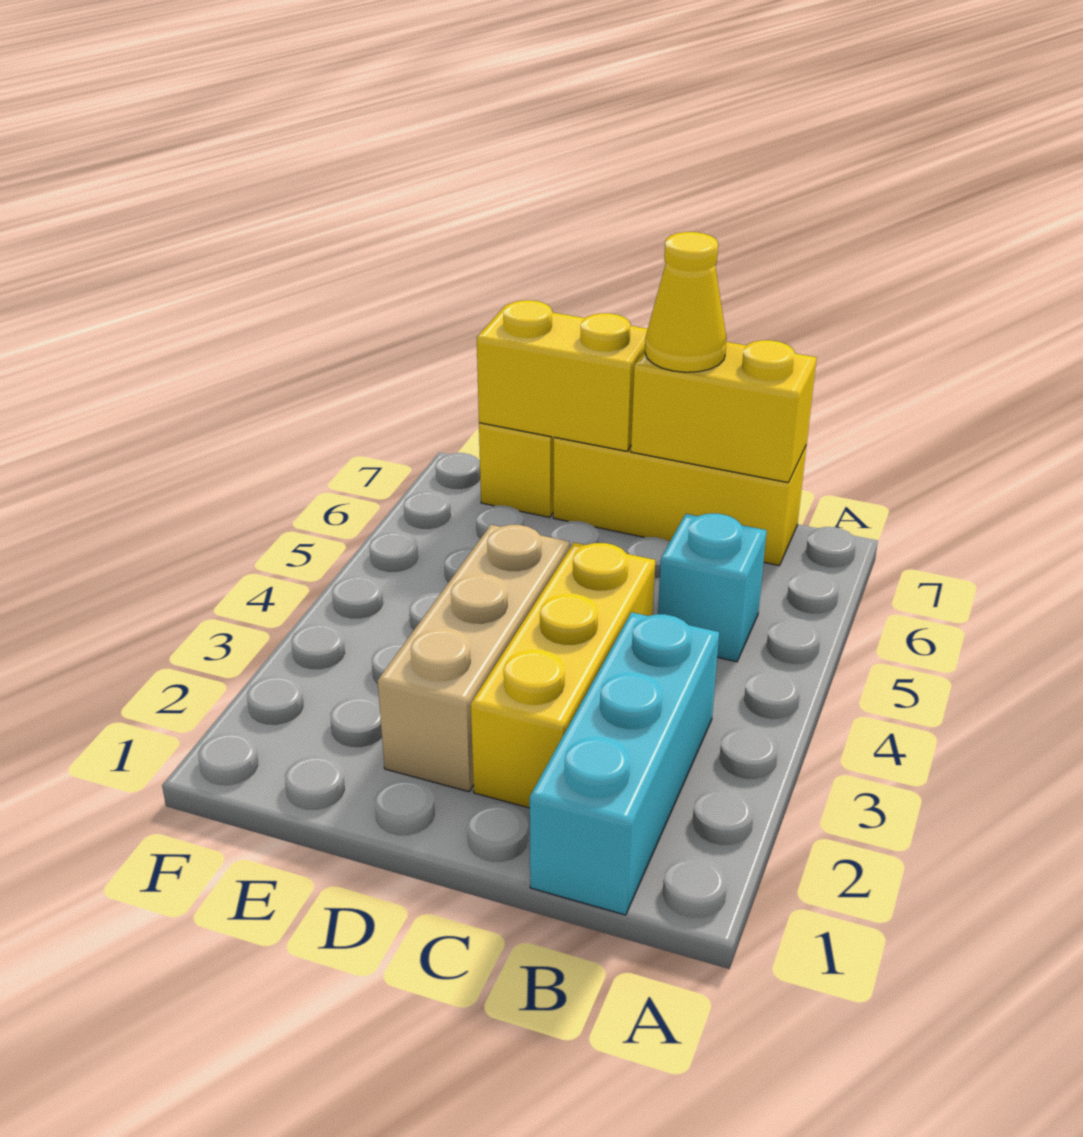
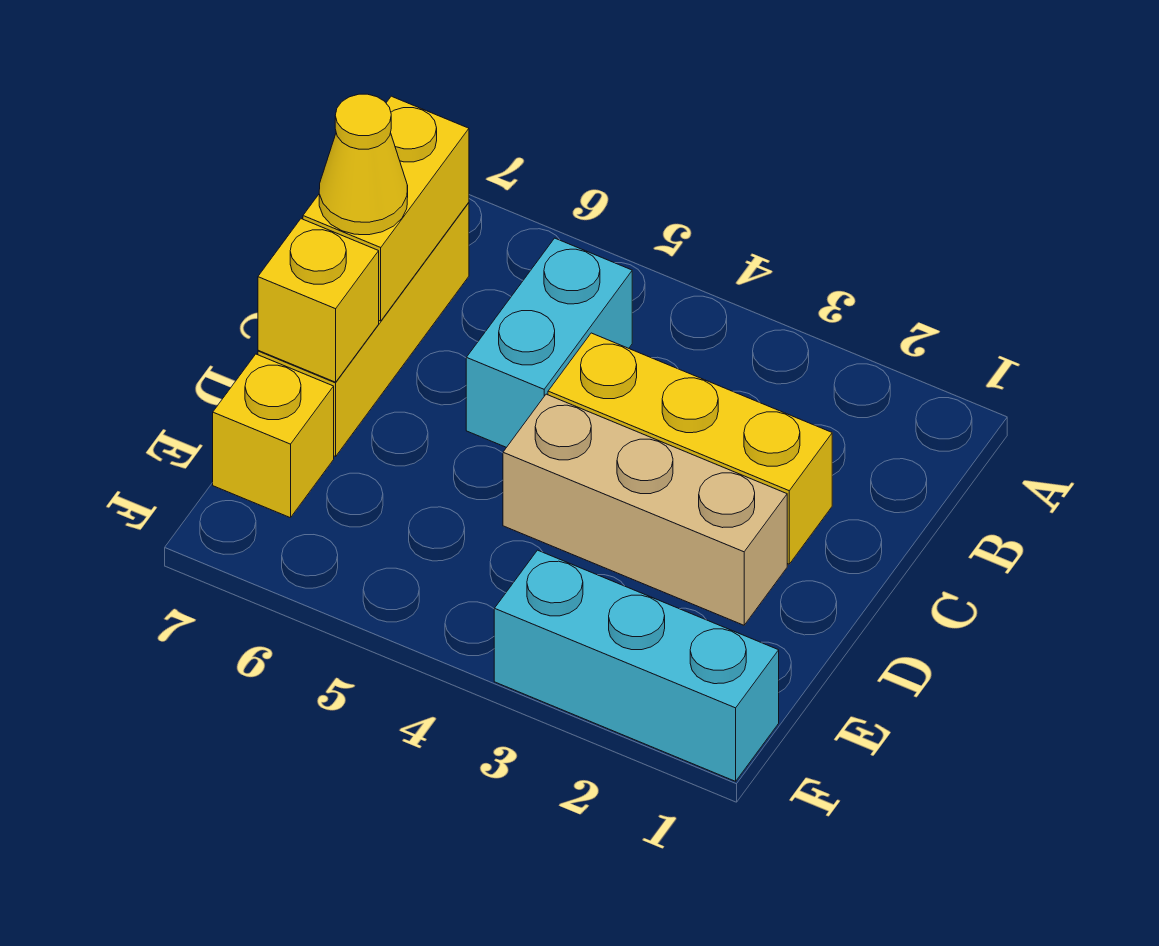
cyan brick B1:B3 level 1 -> cyan brick F1:F3 level 1
cyan brick B5 level 1 -> cyan brick B5:C5 level 1
yellow brick D7:E7 level 2 -> yellow brick D7 level 2

